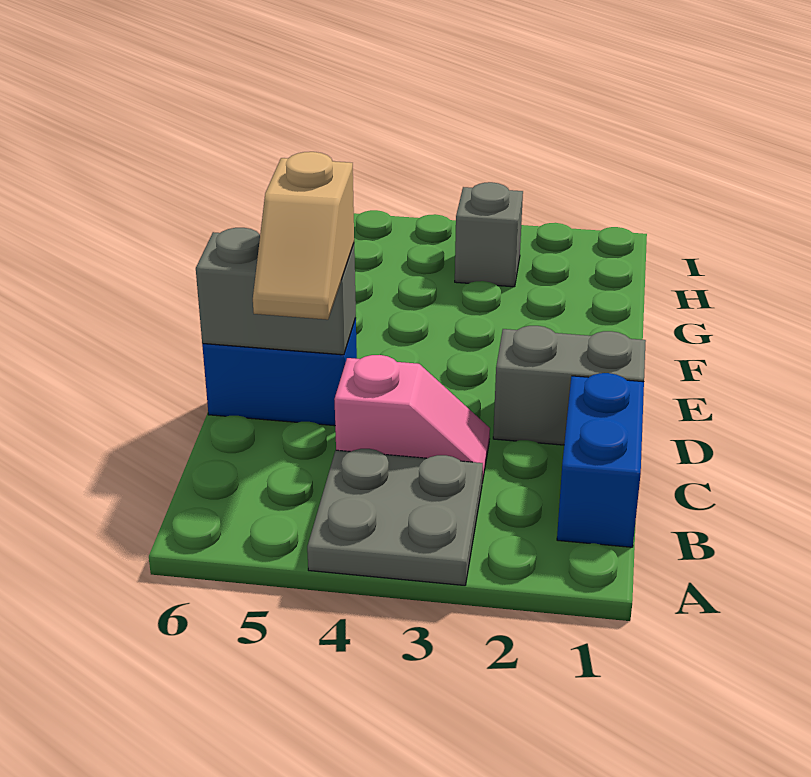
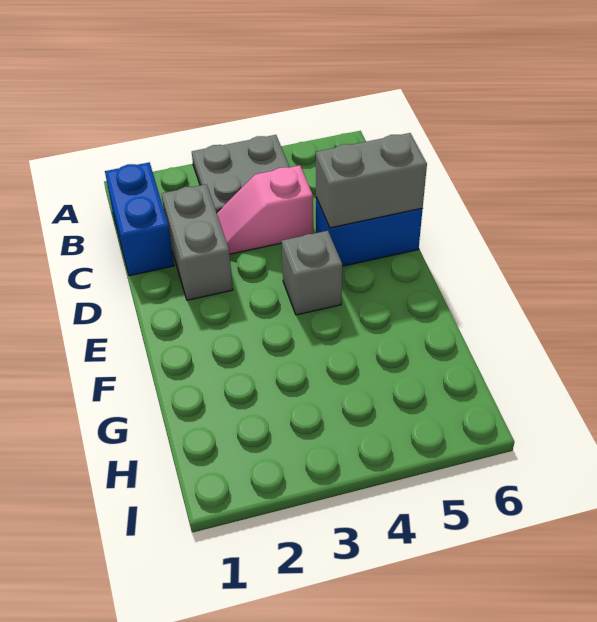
tan slope C5:D5 level 3 top D -> none
grey brick D1:D2 level 1 -> grey brick C2:D2 level 1
grey brick H3 level 1 -> grey brick E4 level 1

